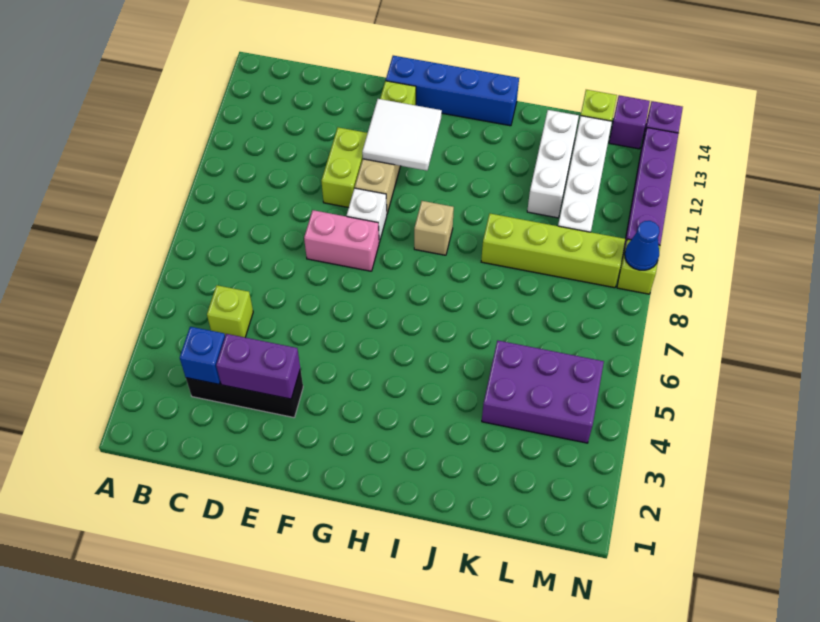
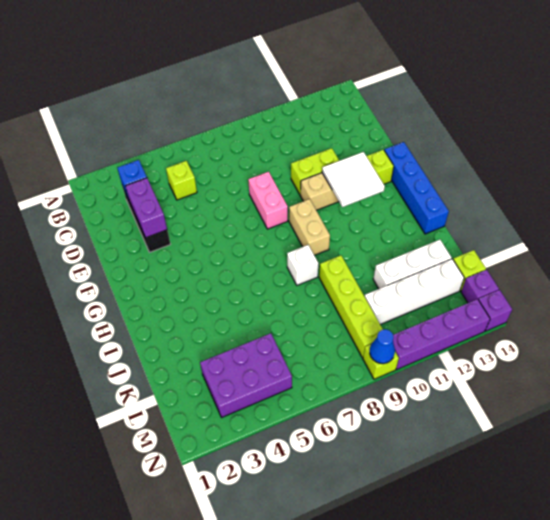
white brick F9 level 1 -> white brick I8 level 1
tan brick H9 level 1 -> tan brick G9:H9 level 1
purple brick K4:M5 level 1 -> purple brick L3:M5 level 1

